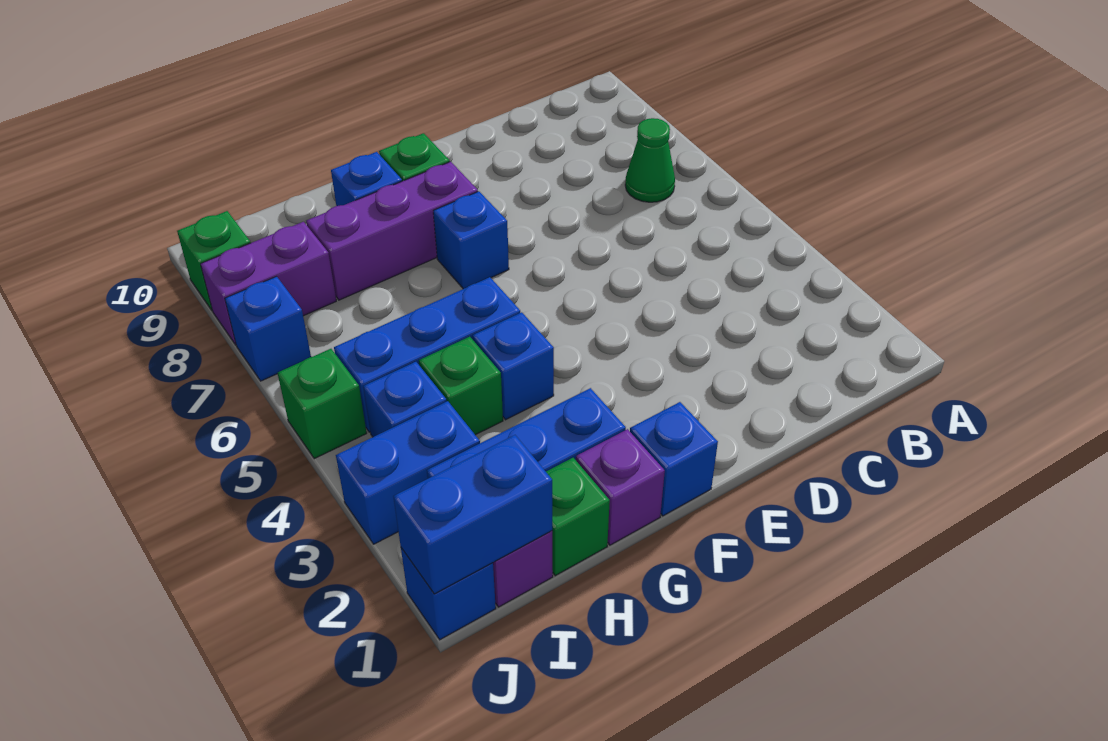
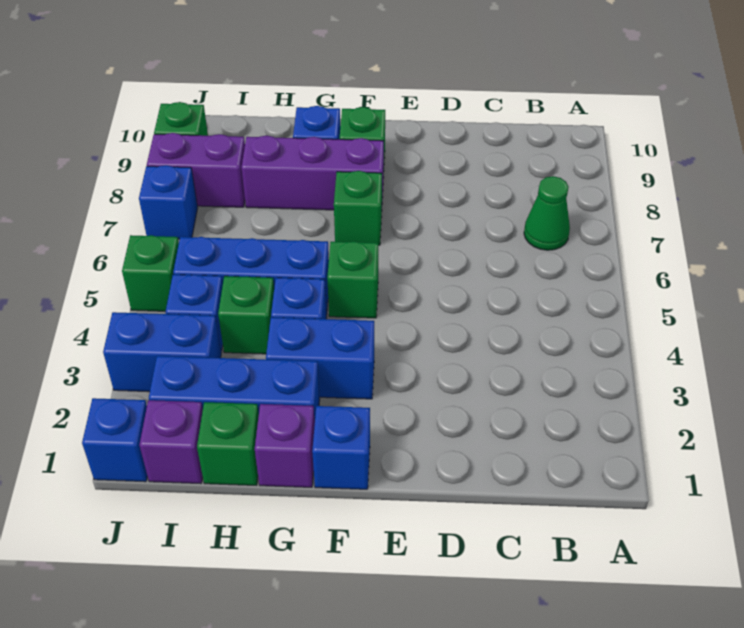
none -> green brick F5 level 1
blue brick F7 level 1 -> green brick F7 level 1
blue brick I1:J1 level 2 -> blue brick F3:G3 level 1

